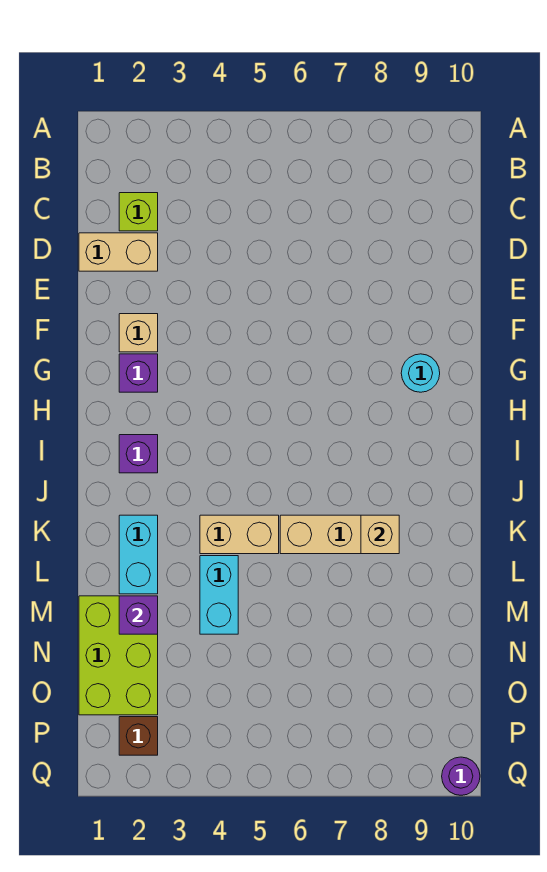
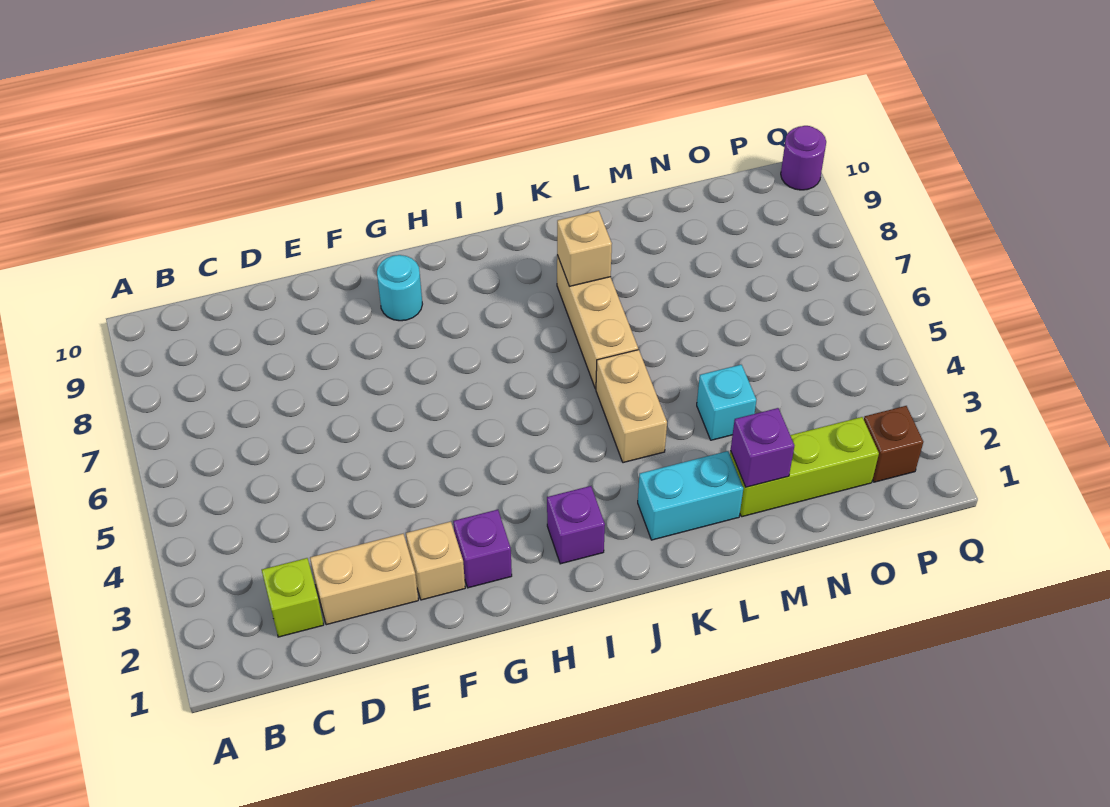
tan brick D1:D2 level 1 -> tan brick D2:E2 level 1
cyan brick L4:M4 level 1 -> cyan brick M4 level 1
lime brick M1:O2 level 1 -> lime brick M2:O2 level 1

